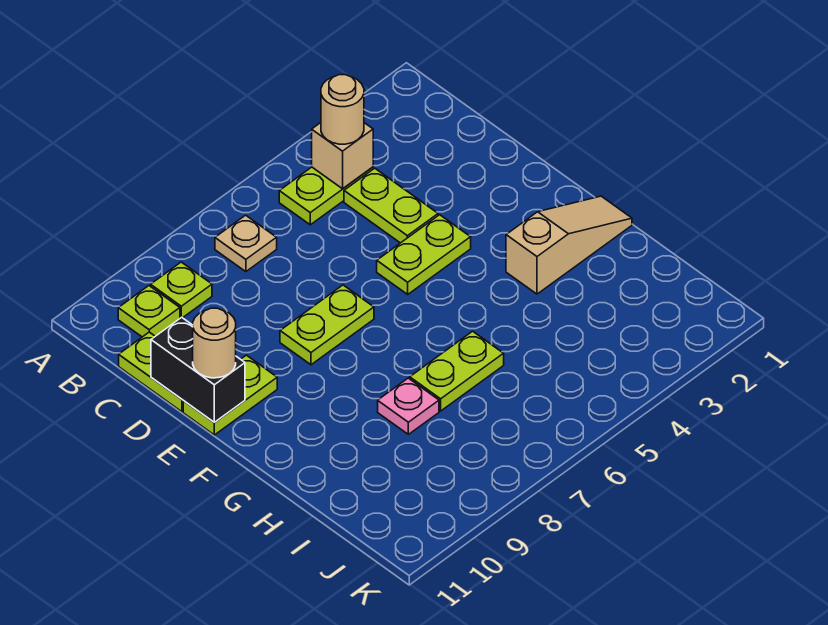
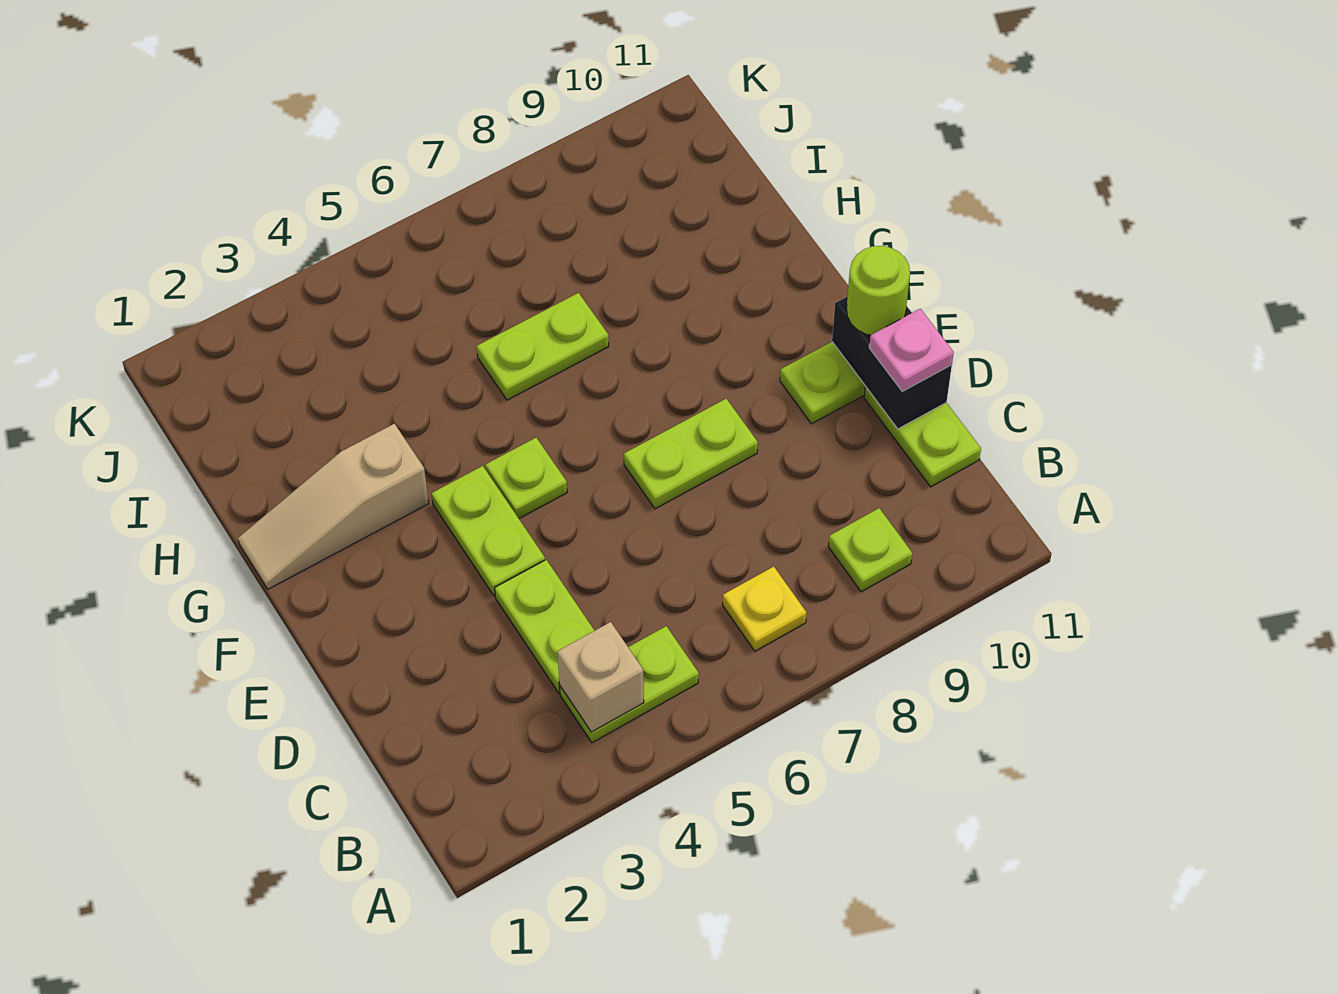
tan round brick B4 level 3 -> none
tan plate B7 level 1 -> yellow plate B7 level 1
lime plate B10 level 1 -> lime plate F5 level 1
lime plate E4:E5 level 1 -> lime plate E4:F4 level 1
tan round brick E11 level 3 -> lime round brick E11 level 3
pink plate H8 level 1 -> pink plate D11 level 3

